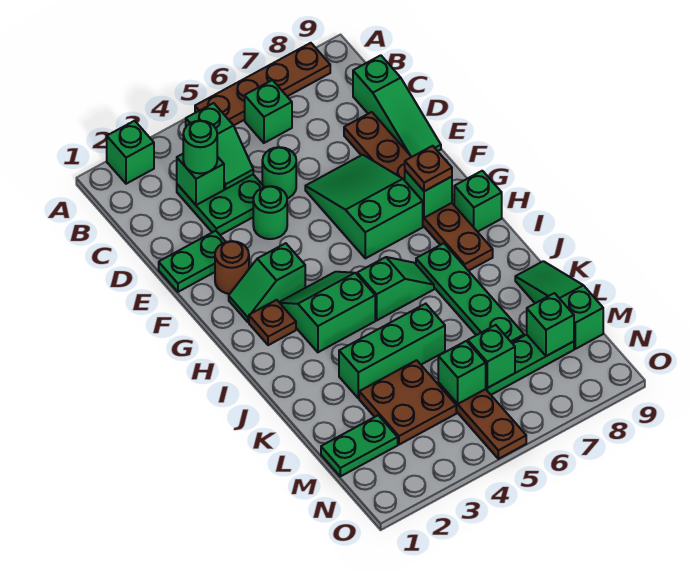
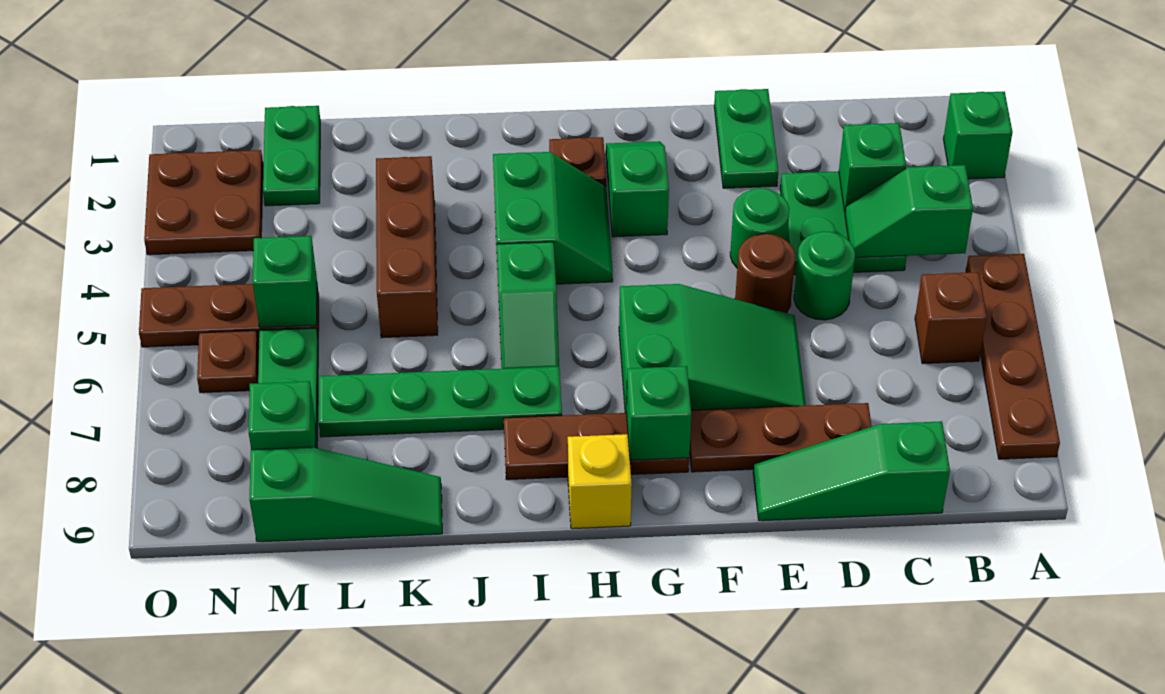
green brick B6 level 1 -> brown brick B6 level 1
green round brick C3 level 3 -> none
brown round brick F2 level 1 -> brown round brick E5 level 1
brown plate G8 level 3 -> brown plate N6 level 1
green brick H9 level 1 -> yellow brick H9 level 1
green brick K3:K5 level 1 -> brown brick K3:K5 level 1
brown plate L3:M4 level 1 -> brown plate N2:O3 level 1
green brick M6 level 2 -> none

